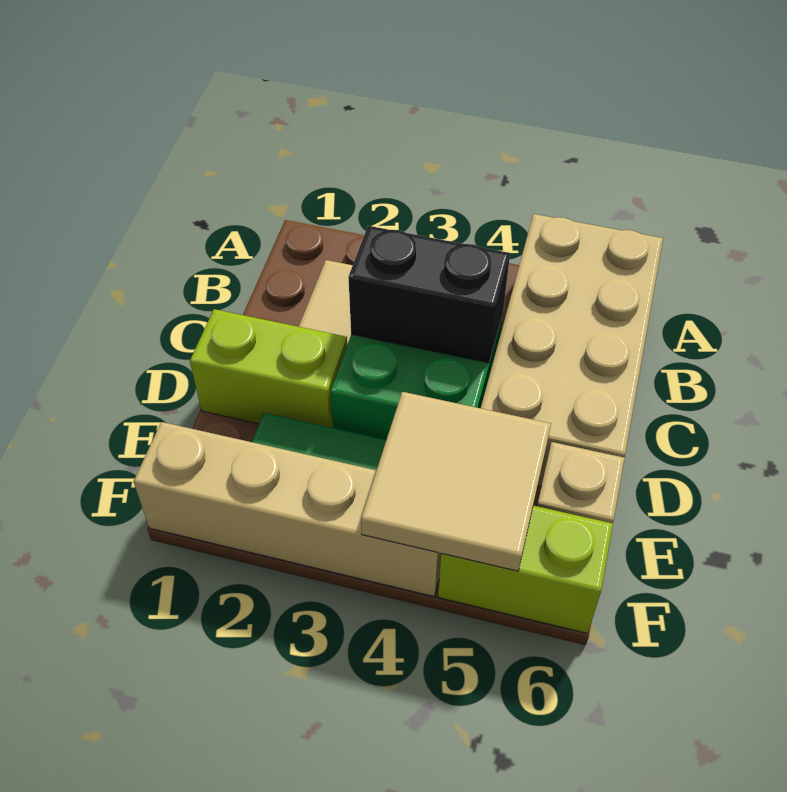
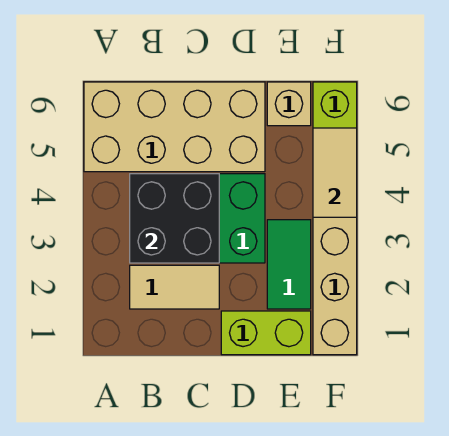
black brick C3:C4 level 2 -> black brick B3:C4 level 2
lime brick D1:D2 level 1 -> lime brick D1:E1 level 1
tan tile E4:F5 level 2 -> tan tile F4:F5 level 2

